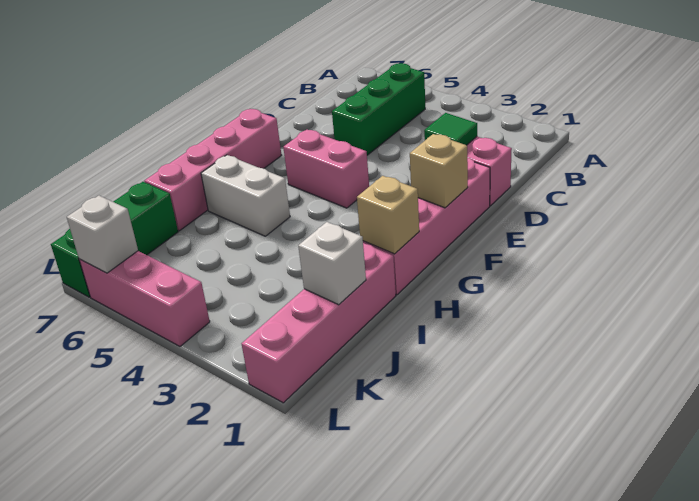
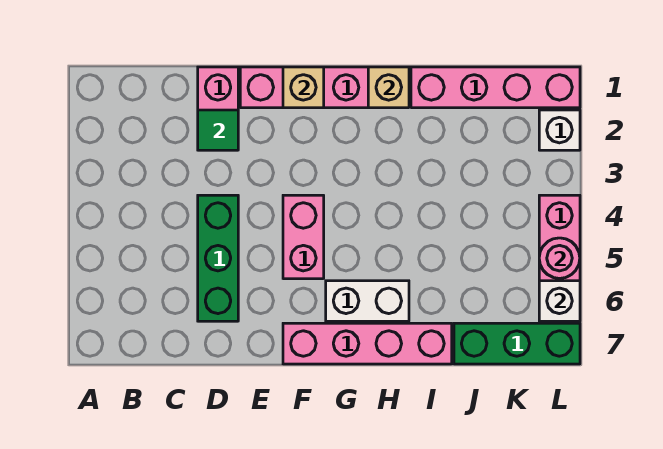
green brick B5:D5 level 1 -> green brick D4:D6 level 1
white brick H5:H6 level 1 -> white brick G6:H6 level 1
white brick J1 level 2 -> white brick L2 level 1
none -> pink round brick L5 level 2

